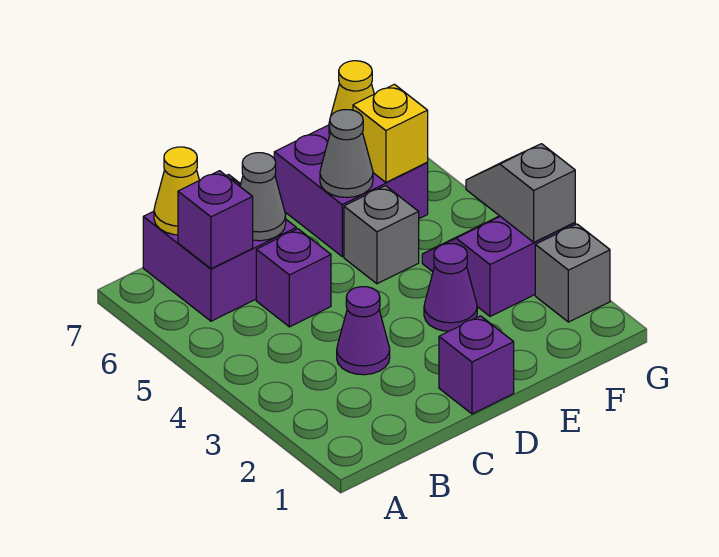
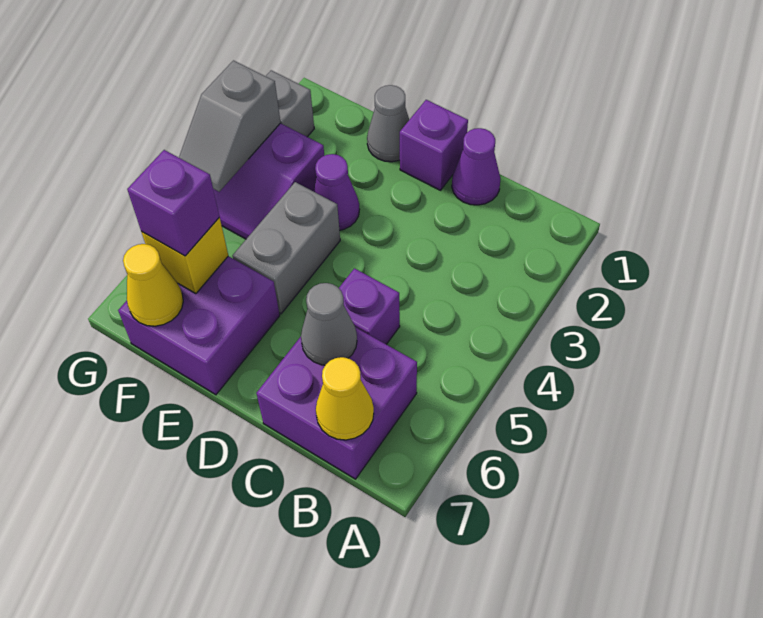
purple brick B6 level 2 -> purple brick F6 level 3
purple cone C3 level 1 -> purple cone C1 level 1
grey brick E5 level 1 -> grey brick E4:E5 level 1
grey cone E6 level 2 -> grey cone E1 level 1

